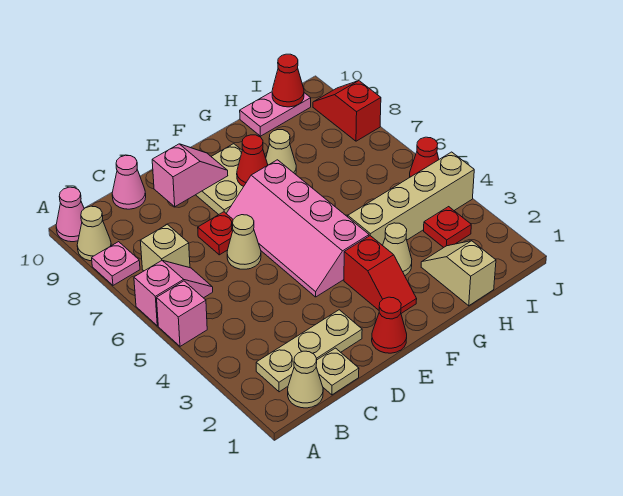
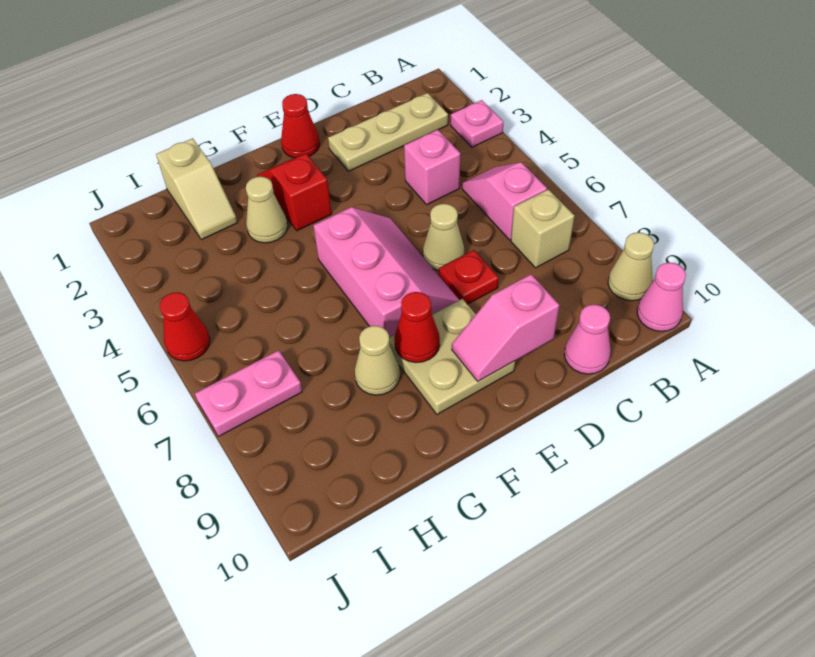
pink brick A5 level 1 -> pink brick C4 level 1
pink slope A6:B6 level 1 top A -> pink slope B5:B6 level 1 top 6
pink plate A8 level 1 -> pink plate A3 level 1
tan cone B1 level 1 -> none
tan plate C1 level 1 -> none
pink slope E4:F7 level 1 top F -> pink slope E5:F7 level 1 top F
tan brick G4:J4 level 1 -> none
pink plate H10:I10 level 1 -> pink plate I7:J7 level 1
red plate I3 level 1 -> none
red cone I10 level 2 -> none
red slope J8:J9 level 1 top 8 -> none

